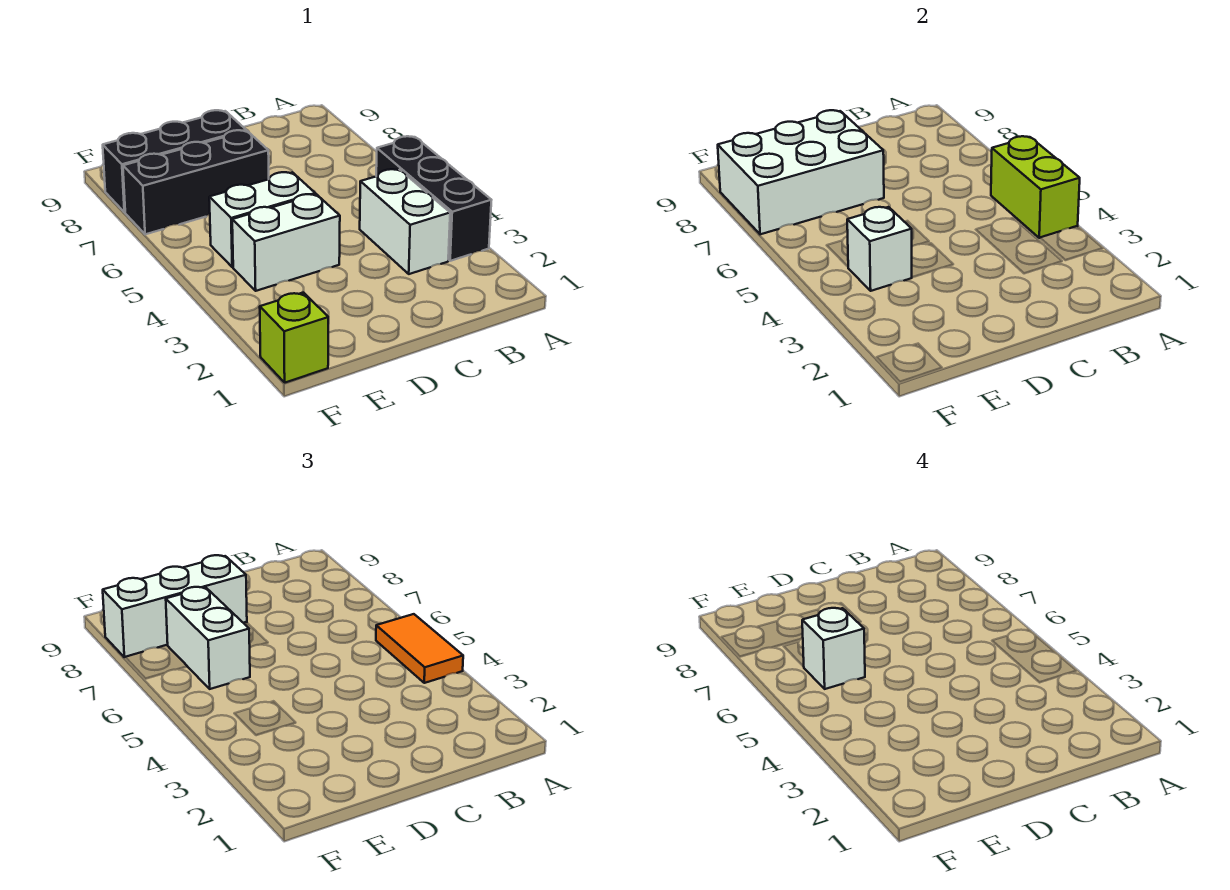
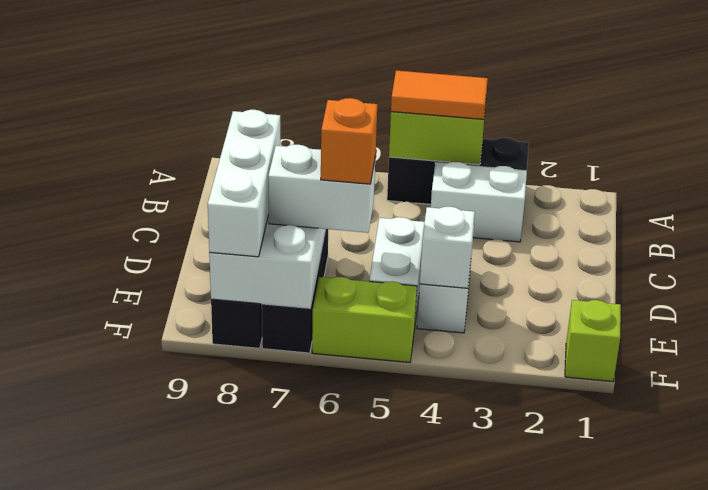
white brick E6 level 4 -> orange brick E6 level 4
none -> lime brick F5:F6 level 1

